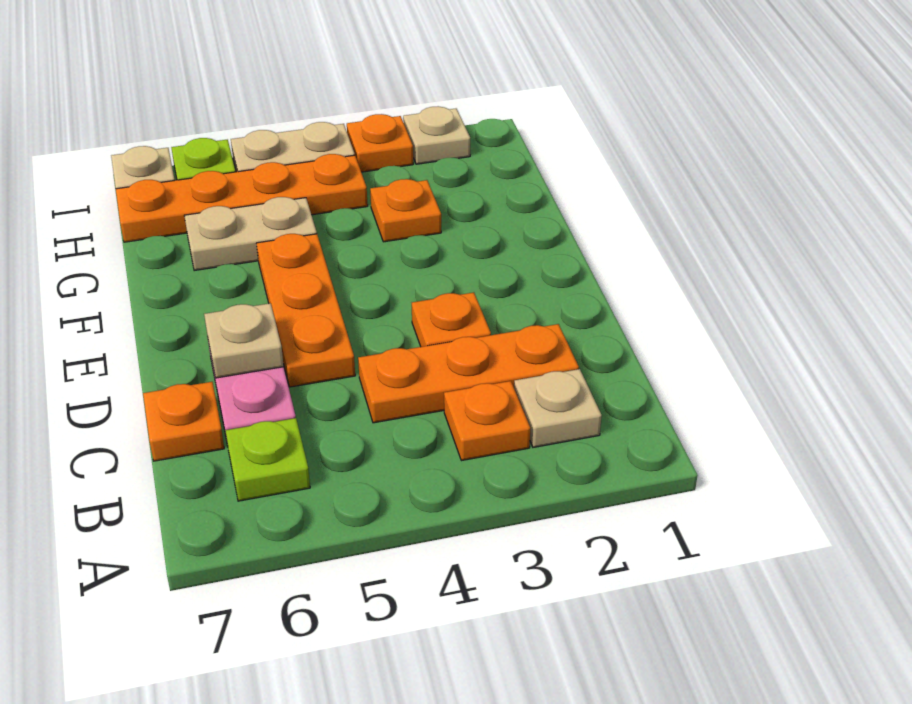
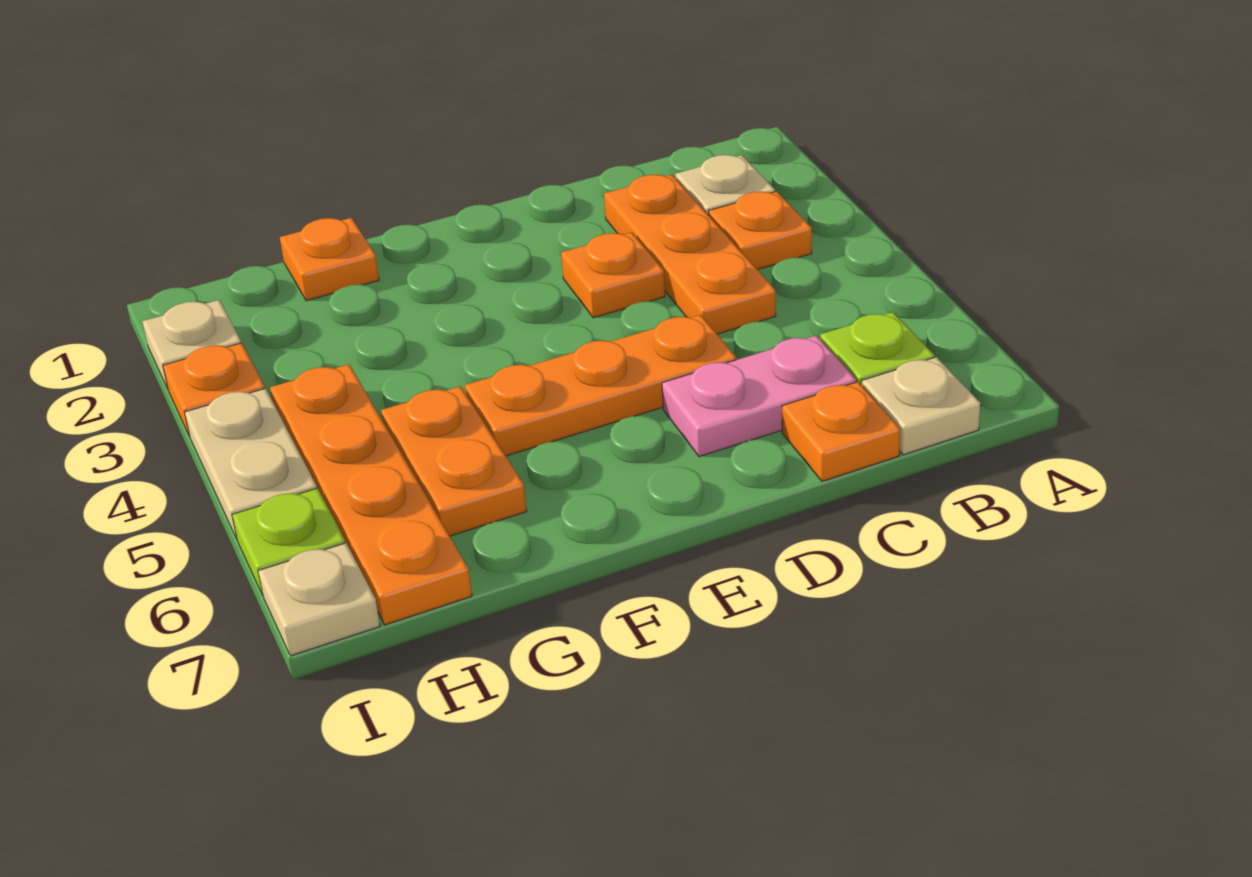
tan plate D6 level 2 -> tan plate B7 level 1
orange plate G3 level 1 -> orange plate G1 level 1
tan plate G5:G6 level 1 -> orange plate G5:G6 level 1

